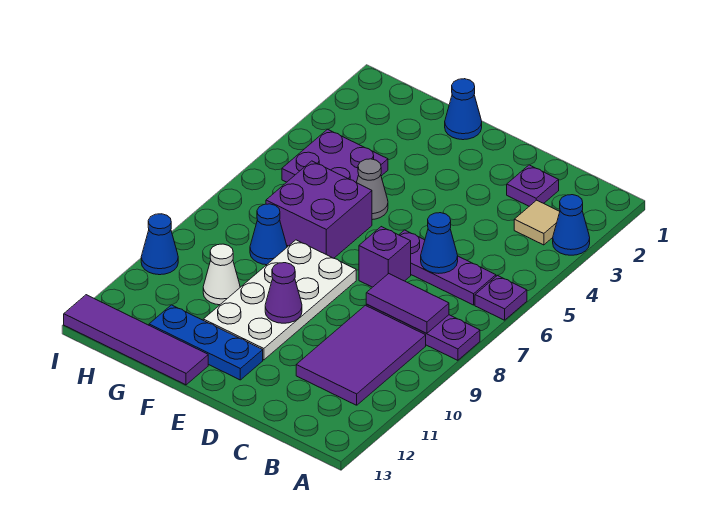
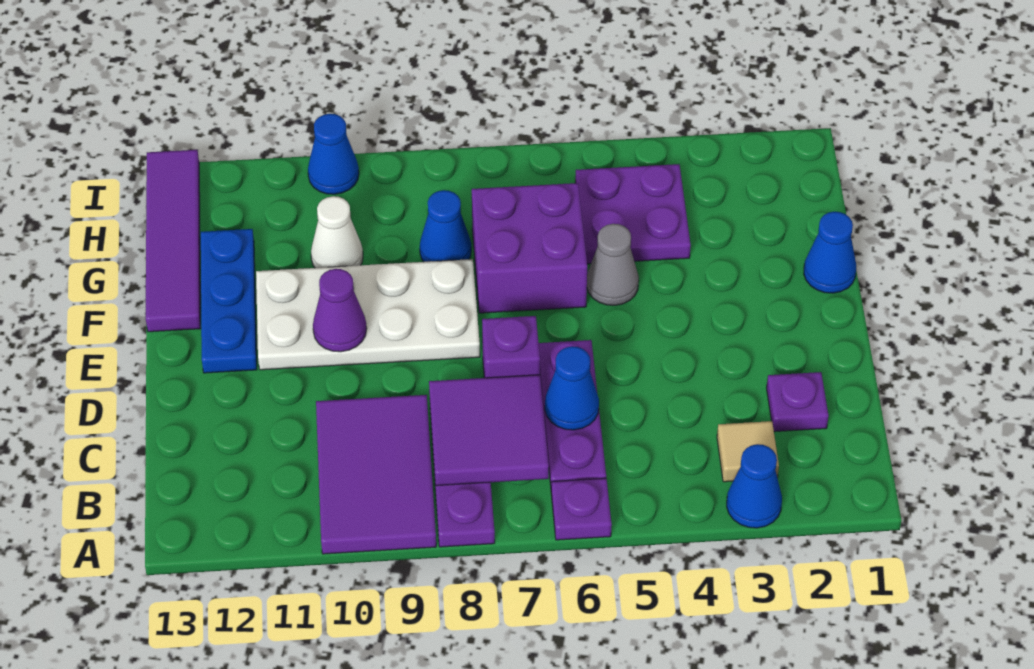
purple tile B8:C8 level 2 -> purple tile B7:C8 level 2
purple tile B9:C11 level 1 -> purple tile A9:C10 level 1

